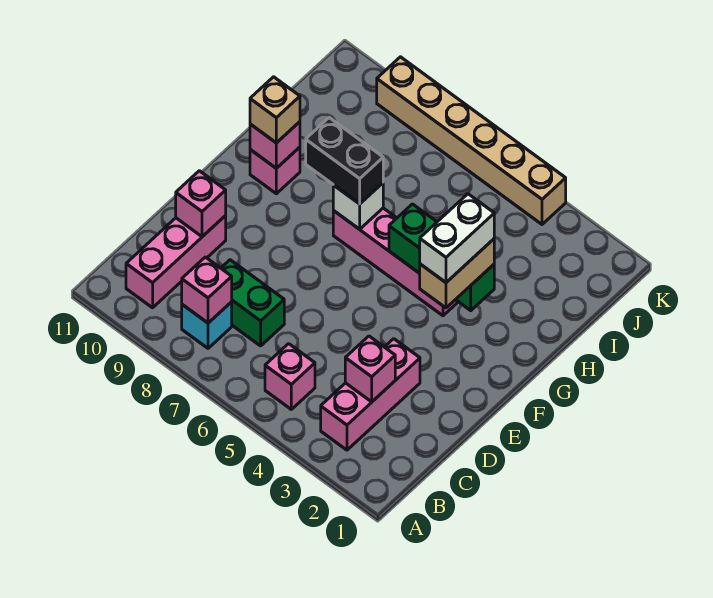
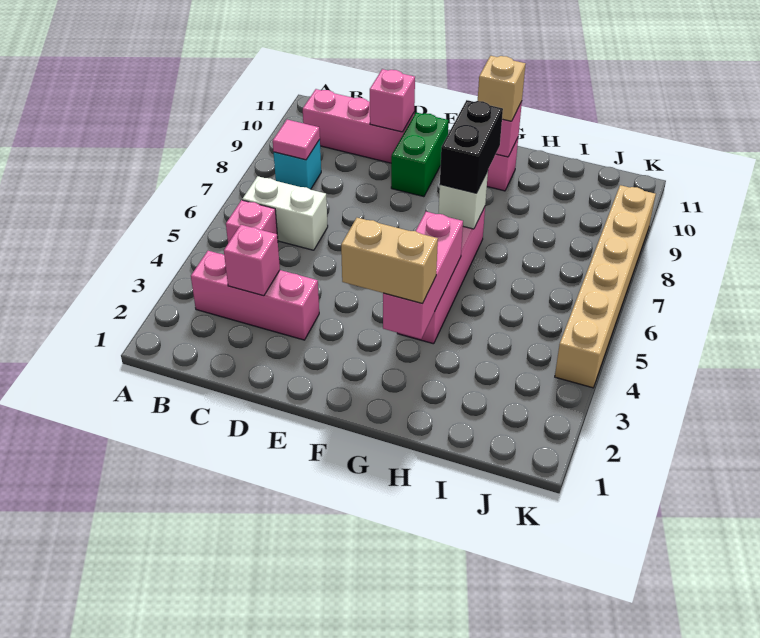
pink brick B8 level 2 -> pink tile B8 level 2
green brick C7:C8 level 1 -> green brick E9:E10 level 1
white brick F3:G3 level 4 -> white brick B6:C6 level 1
green brick G3:G5 level 2 -> pink brick G3:G5 level 2

